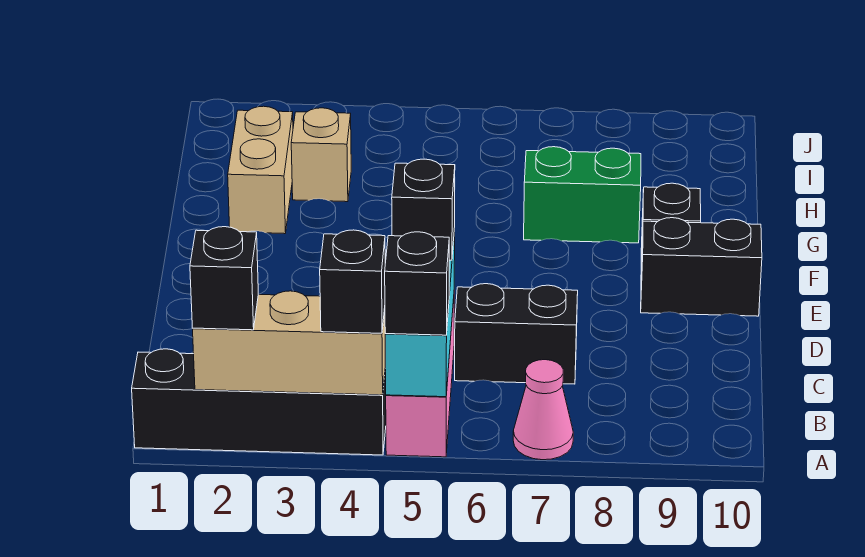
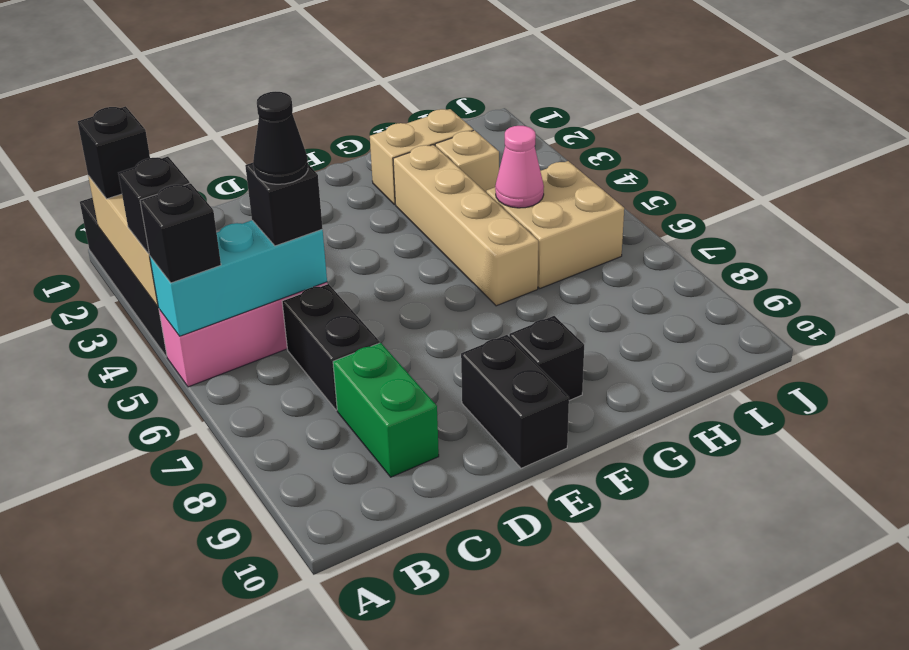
pink cone A7 level 1 -> pink cone H5 level 2
none -> black cone C5 level 4
none -> tan brick G3:G6 level 1
green brick G7:G8 level 1 -> green brick C8:C9 level 1
none -> tan brick H5:I6 level 1

